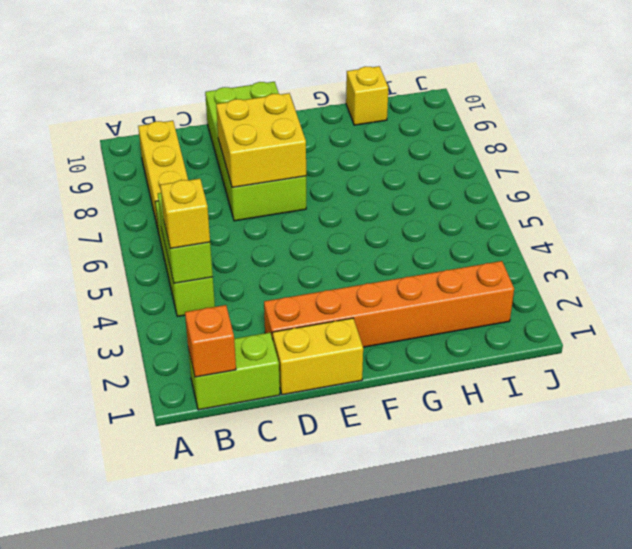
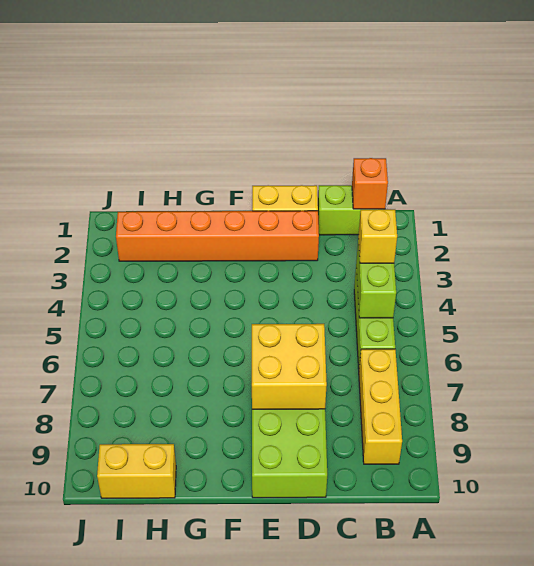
yellow brick H10 level 1 -> yellow brick H10:I10 level 1

